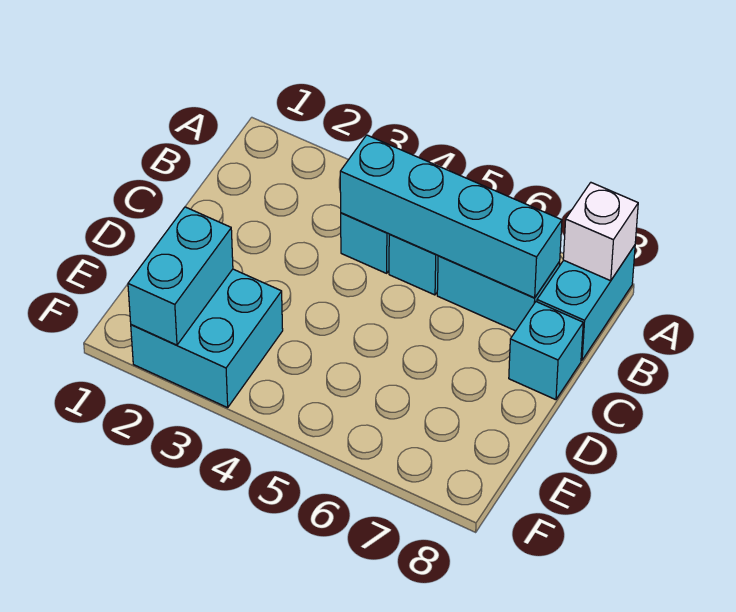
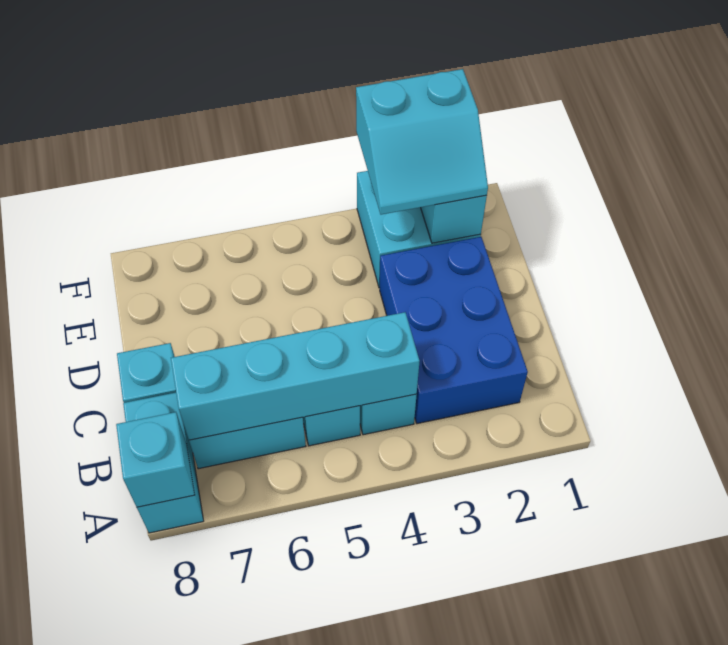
white brick A8 level 2 -> cyan brick A8 level 2
none -> blue brick B2:D3 level 1
none -> cyan slope E2:F3 level 3 top F

